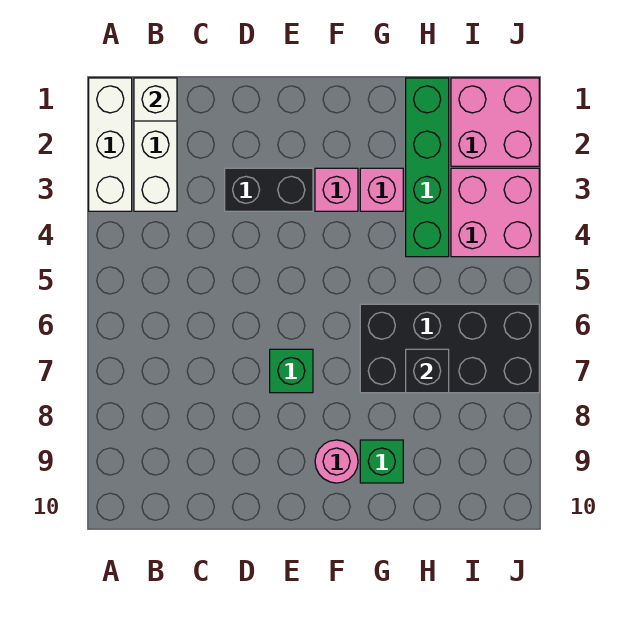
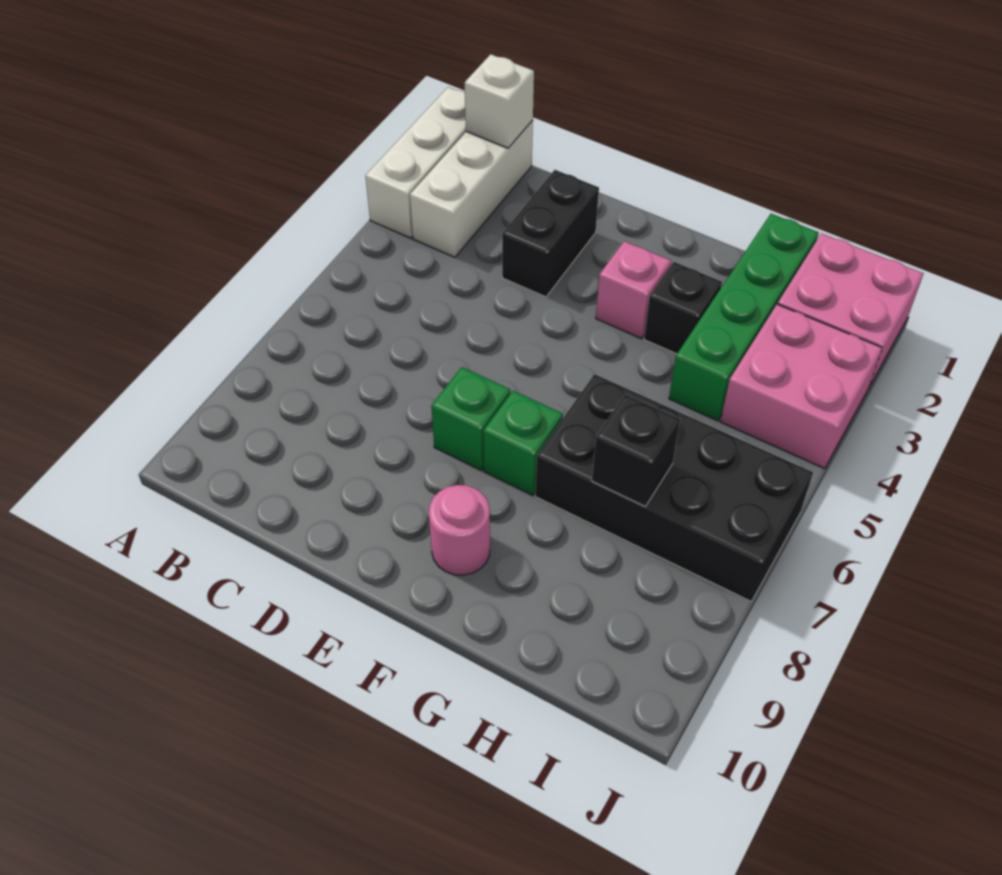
black brick D3:E3 level 1 -> black brick D2:D3 level 1
pink brick G3 level 1 -> black brick G3 level 1
green brick G9 level 1 -> green brick F7 level 1

